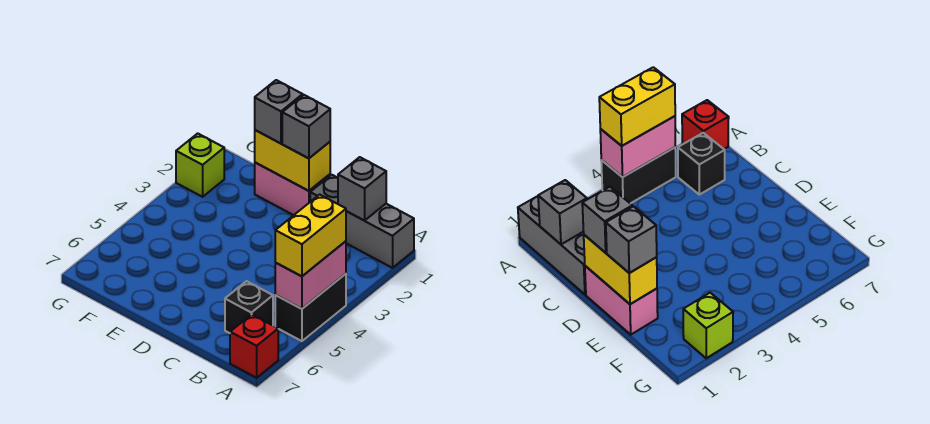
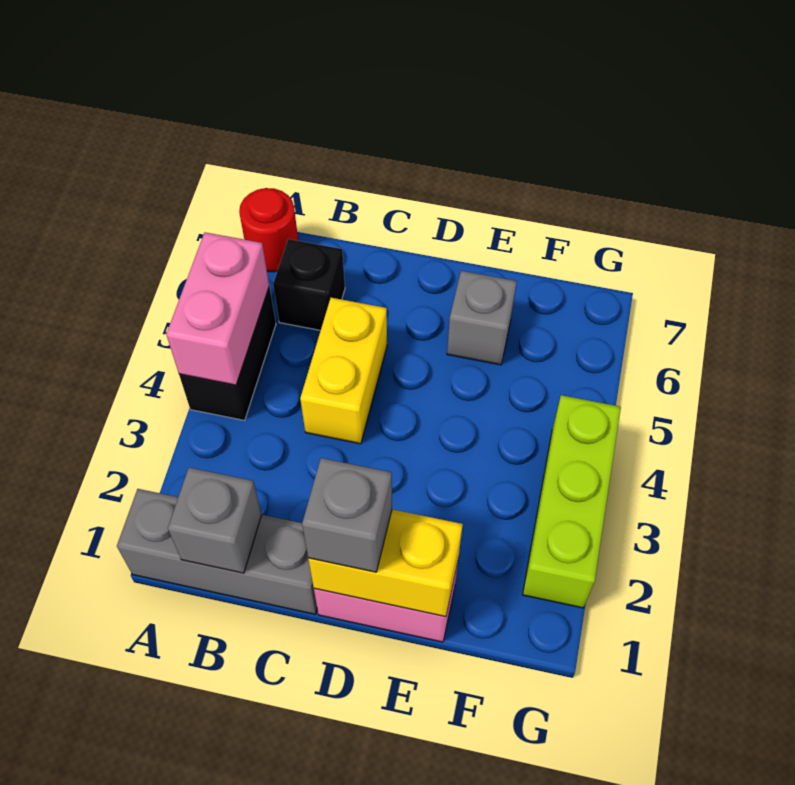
yellow brick A4:A5 level 3 -> yellow brick C4:C5 level 1
red brick A7 level 1 -> red round brick A7 level 1
grey brick E1 level 3 -> grey brick E6 level 1
lime brick G2 level 1 -> lime brick G2:G4 level 1

